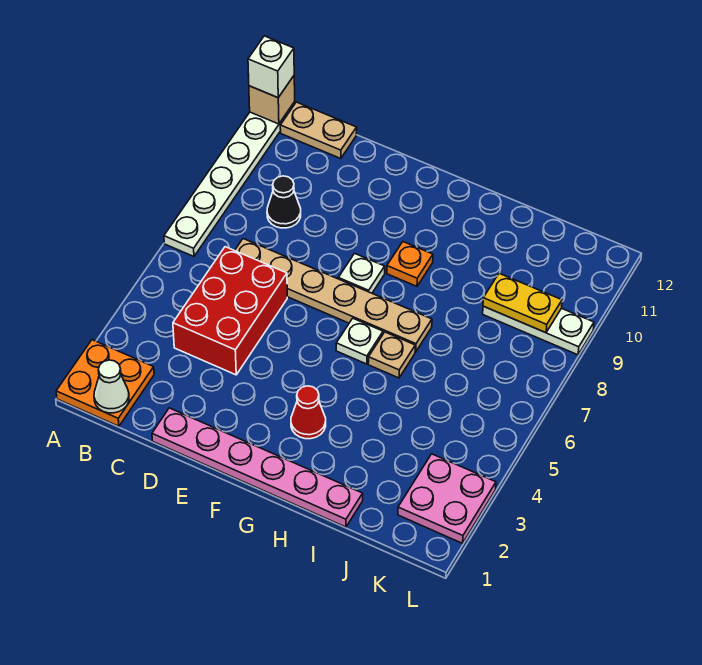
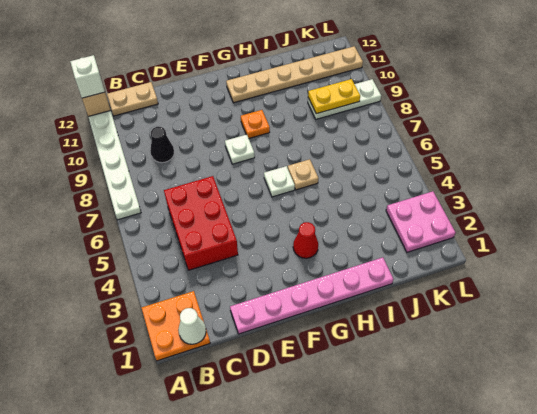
tan plate C7:H7 level 1 -> tan plate G11:L11 level 1

